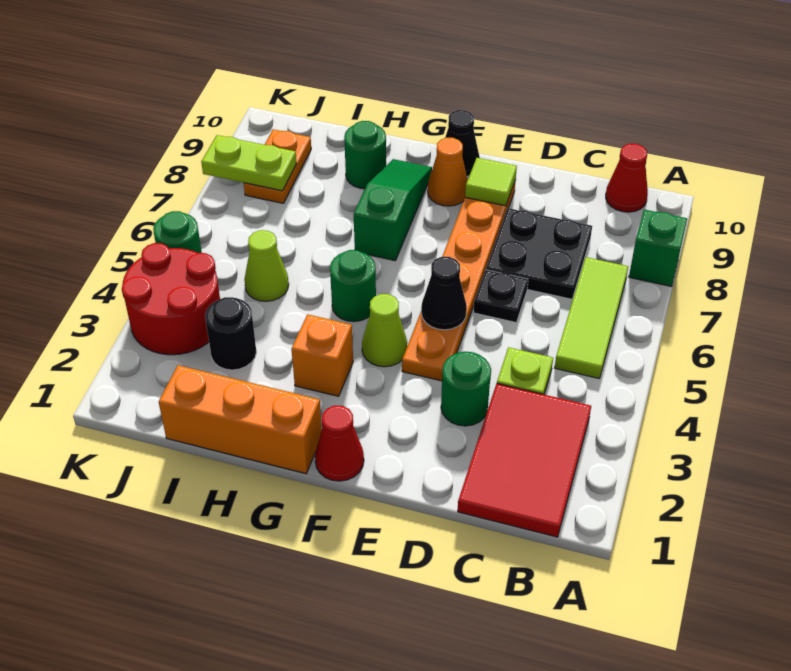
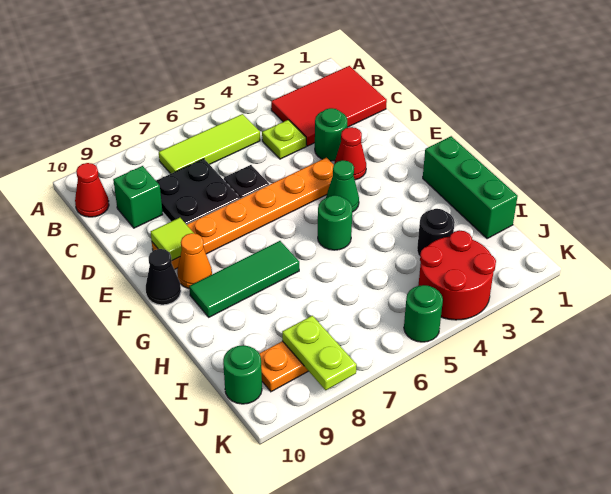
green brick A8 level 1 -> green brick C9 level 1
black cone E5 level 2 -> none
red cone F1 level 1 -> red cone E3 level 1
lime cone F4 level 1 -> green cone F4 level 1
orange brick G1:I1 level 1 -> green brick G1:I1 level 1
orange brick G3 level 1 -> none
green slope G7:G9 level 1 top 7 -> green tile G7:G9 level 1
green round brick H9 level 1 -> green round brick J10 level 1
lime cone I5 level 1 -> none

